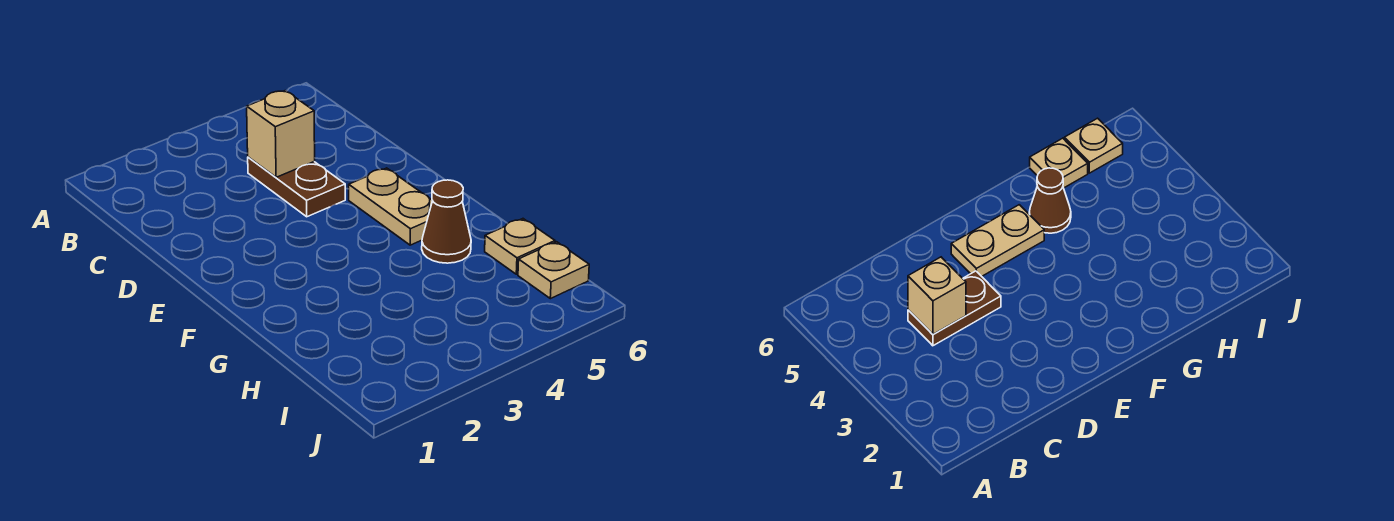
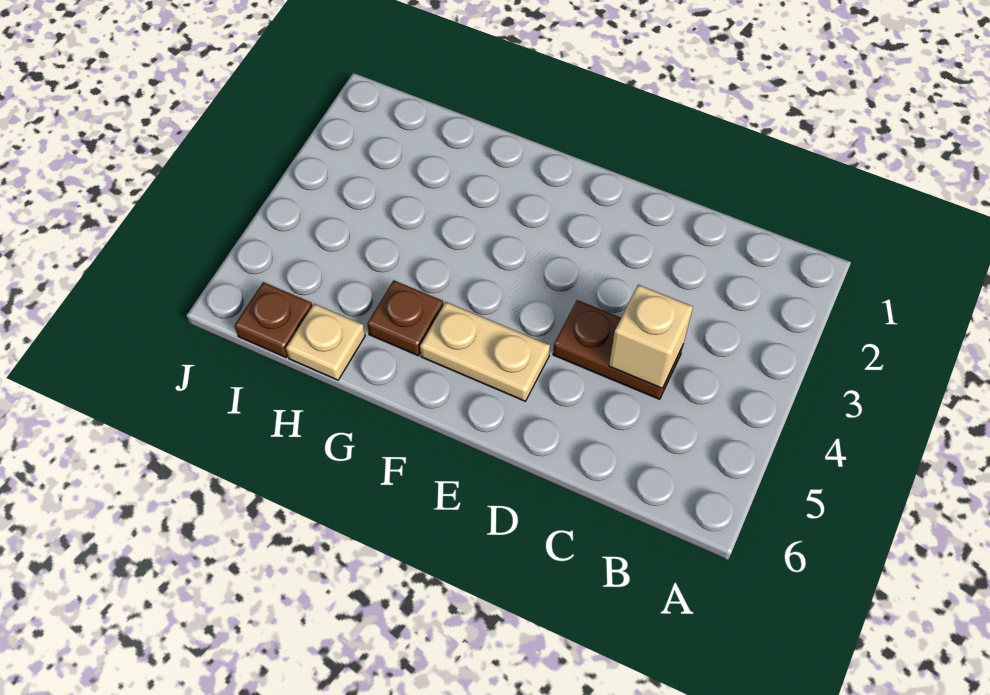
brown cone G5 level 1 -> brown plate G5 level 1
tan plate I6 level 1 -> brown plate I6 level 1

